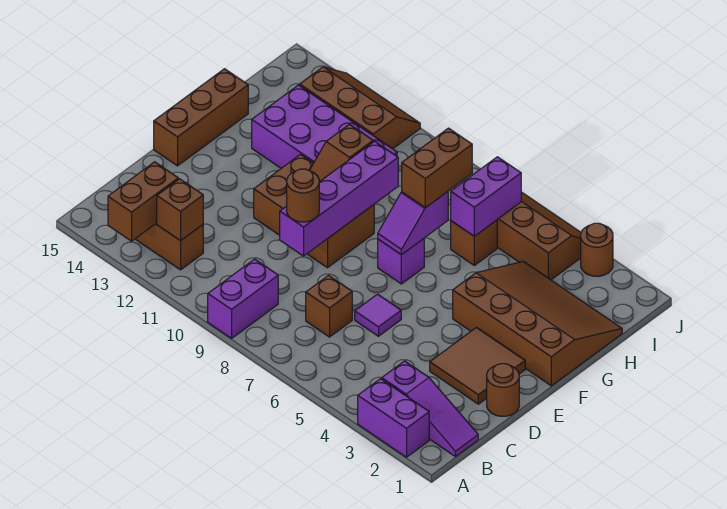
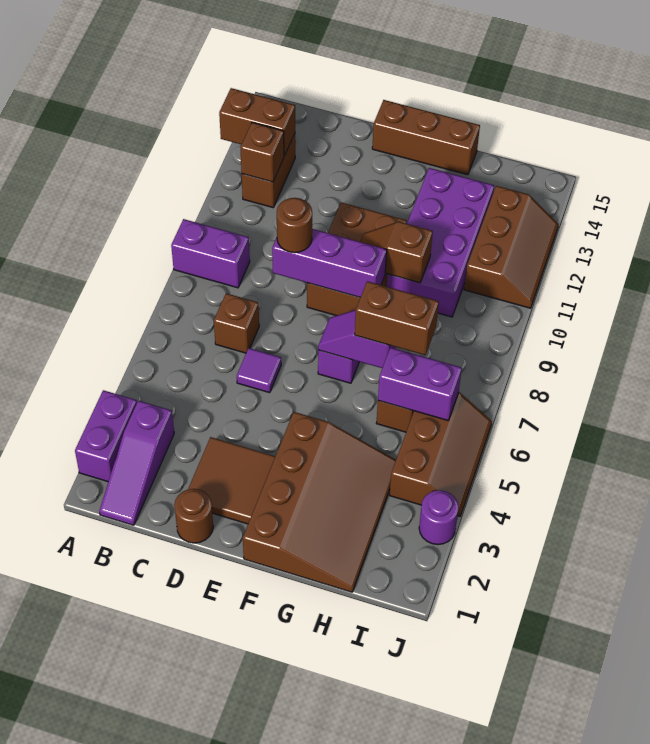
purple brick D9:G9 level 2 -> purple brick D9:F9 level 2
brown round brick J3 level 1 -> purple round brick J3 level 1

